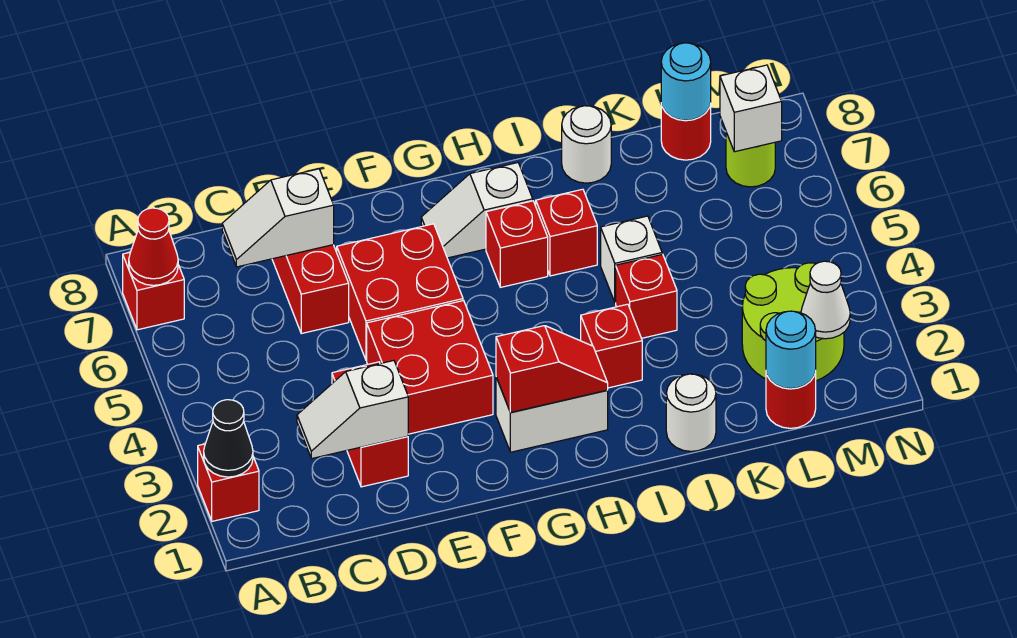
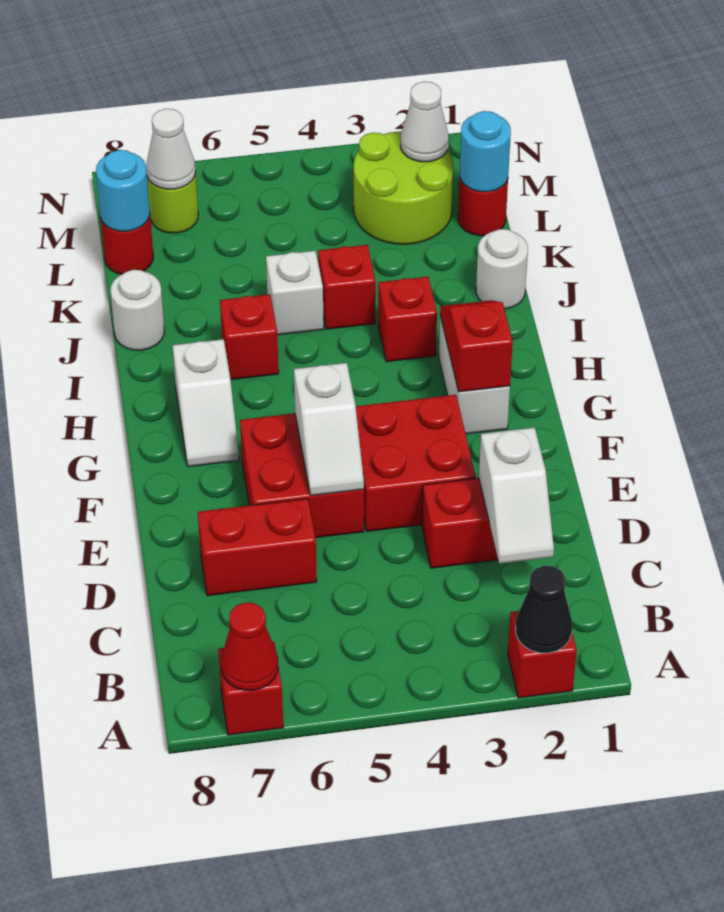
white slope C7:D7 level 2 top D -> white slope E5:F5 level 2 top F
red brick H6 level 1 -> none
white brick M7 level 2 -> white cone M7 level 2

